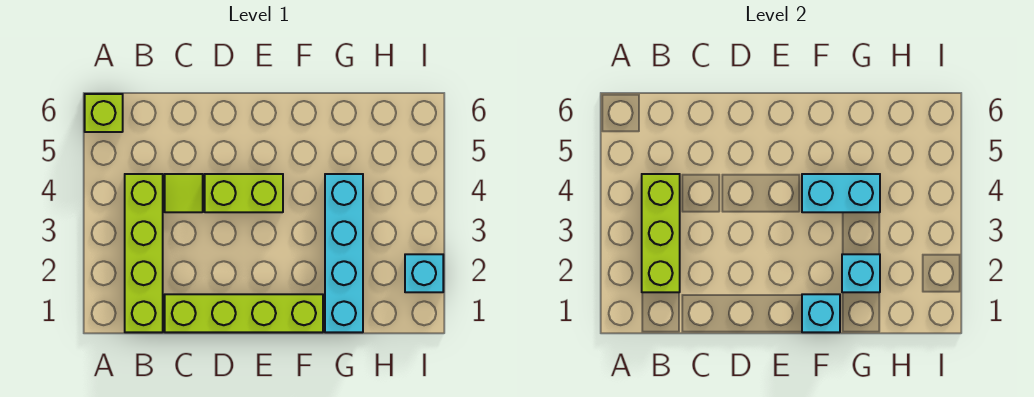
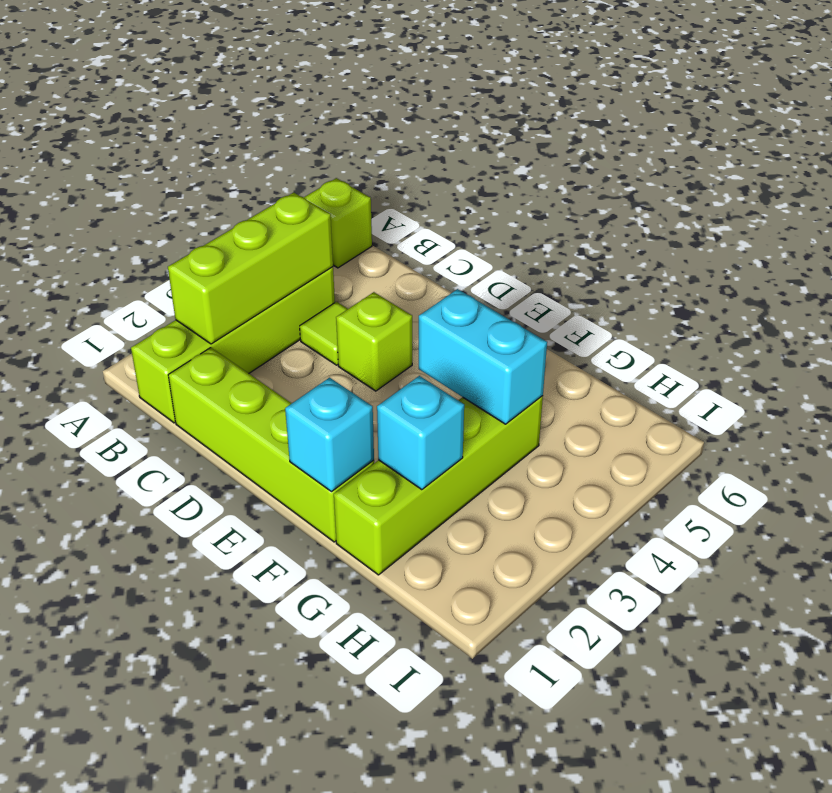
lime brick D4:E4 level 1 -> lime brick D4 level 1
cyan brick G1:G4 level 1 -> lime brick G1:G4 level 1
cyan brick I2 level 1 -> none

